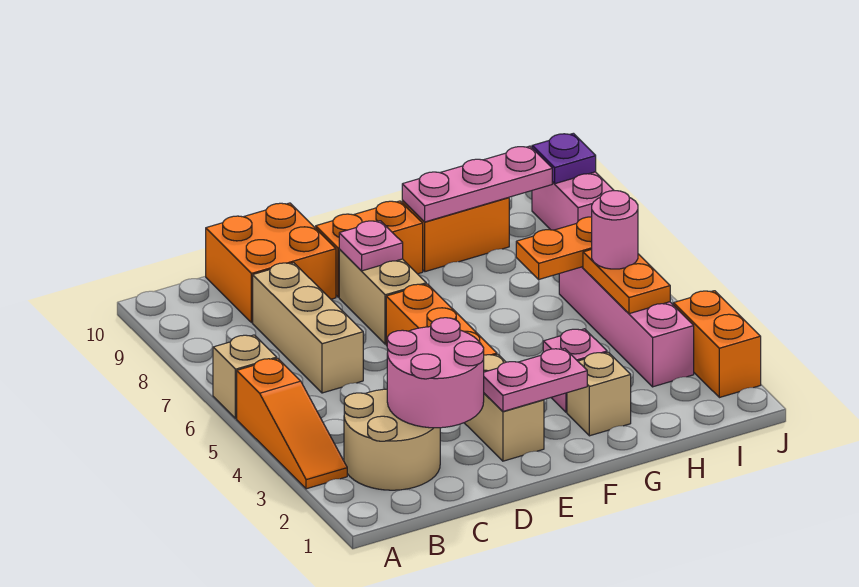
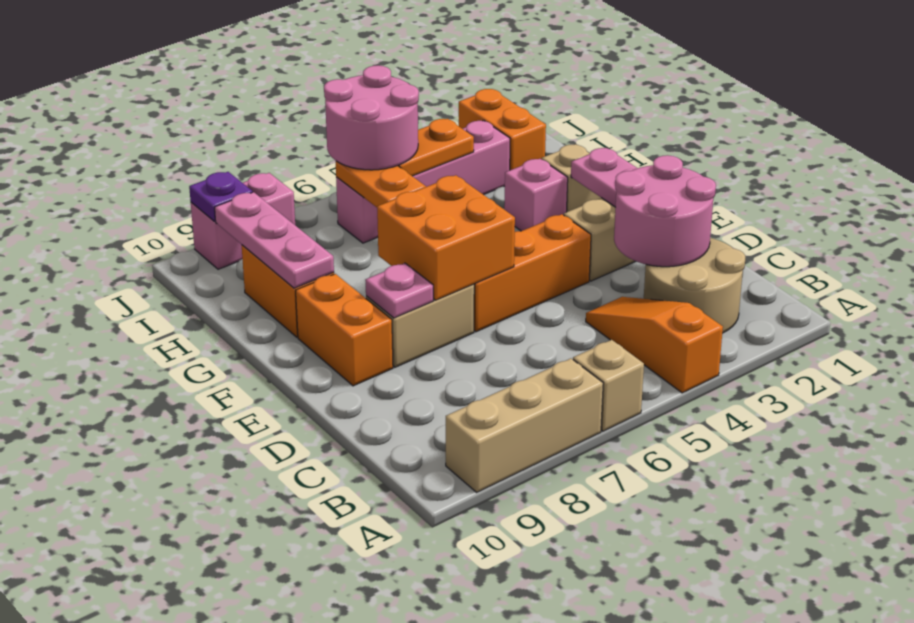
orange slope A3:A5 level 1 top 5 -> orange slope A4:C4 level 1 top A
tan brick C6:C8 level 1 -> tan brick A7:A9 level 1
orange brick C9:D10 level 1 -> orange brick E6:F7 level 2
pink round brick I5 level 3 -> pink round brick I5:J6 level 3
orange brick J2:J3 level 1 -> orange brick I2:J2 level 1

